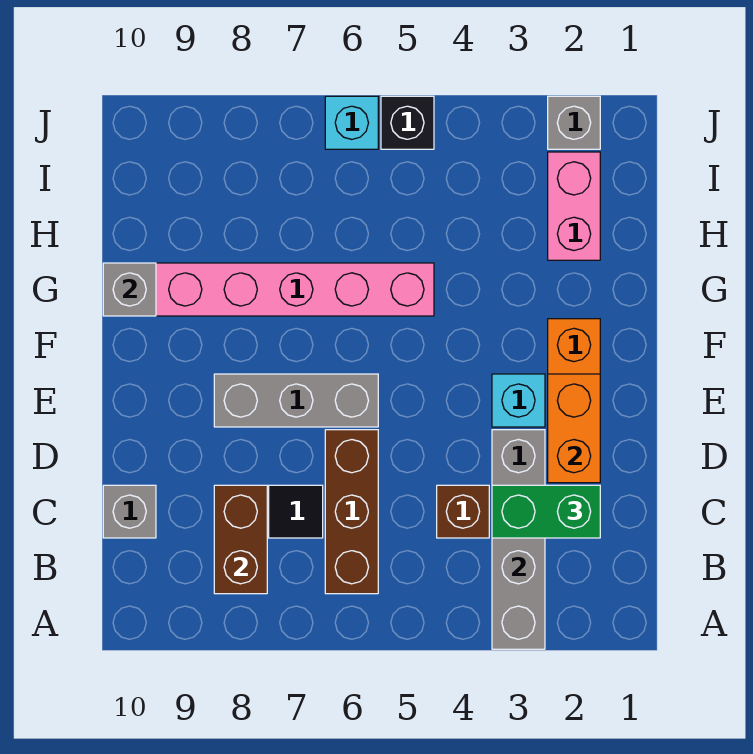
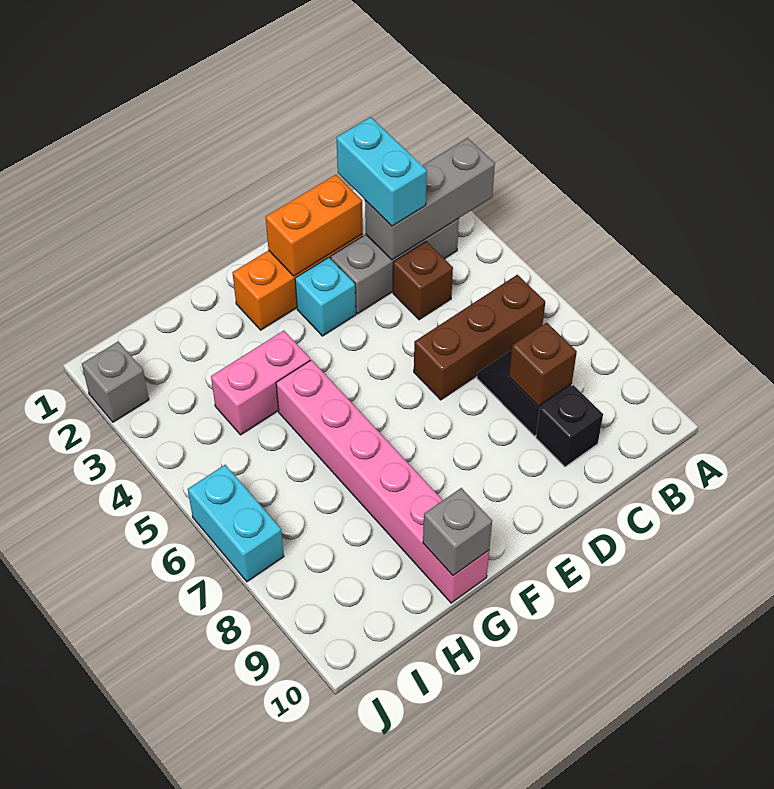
brown brick B8:C8 level 2 -> brown brick C8 level 2
green brick C2:C3 level 3 -> cyan brick C2:C3 level 3
grey brick C10 level 1 -> none
grey brick E6:E8 level 1 -> none
pink brick H2:I2 level 1 -> pink brick G4:H4 level 1
black brick J5 level 1 -> black brick C9 level 1
cyan brick J6 level 1 -> cyan brick J6:J7 level 1

